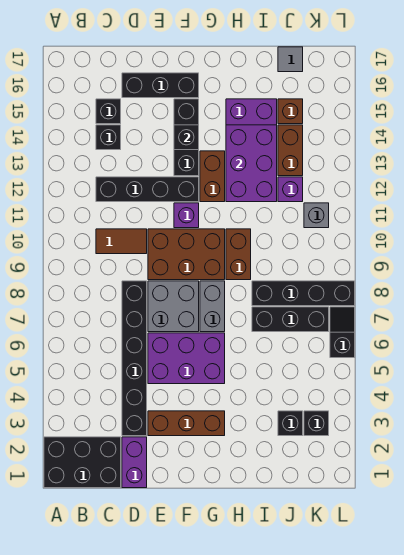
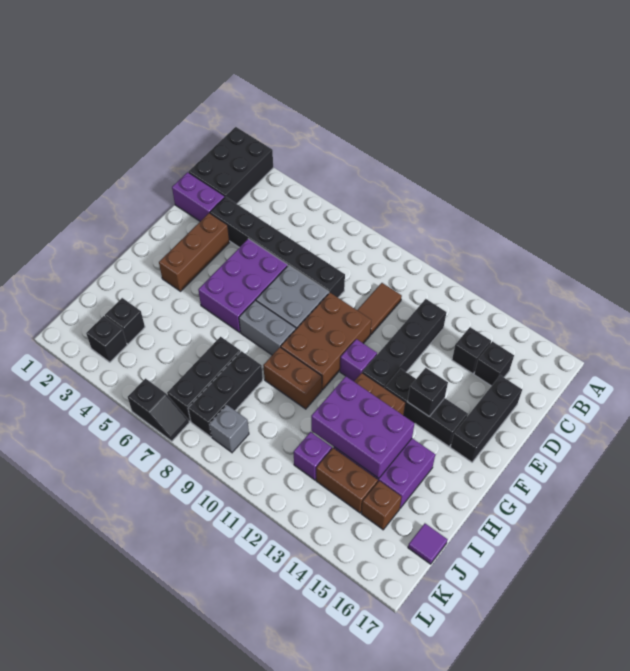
black brick I8:L8 level 1 -> black brick I8:K8 level 1
grey tile J17 level 1 -> purple tile J17 level 1
grey brick K11 level 1 -> grey brick K9 level 1

